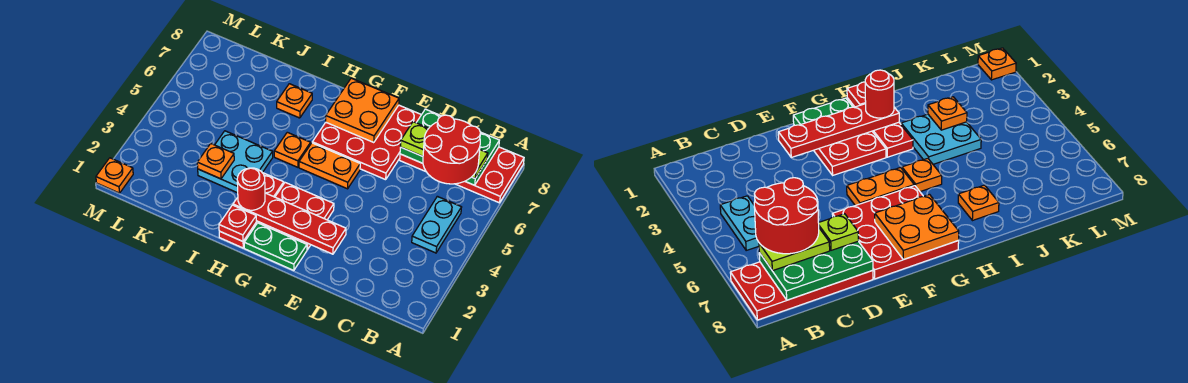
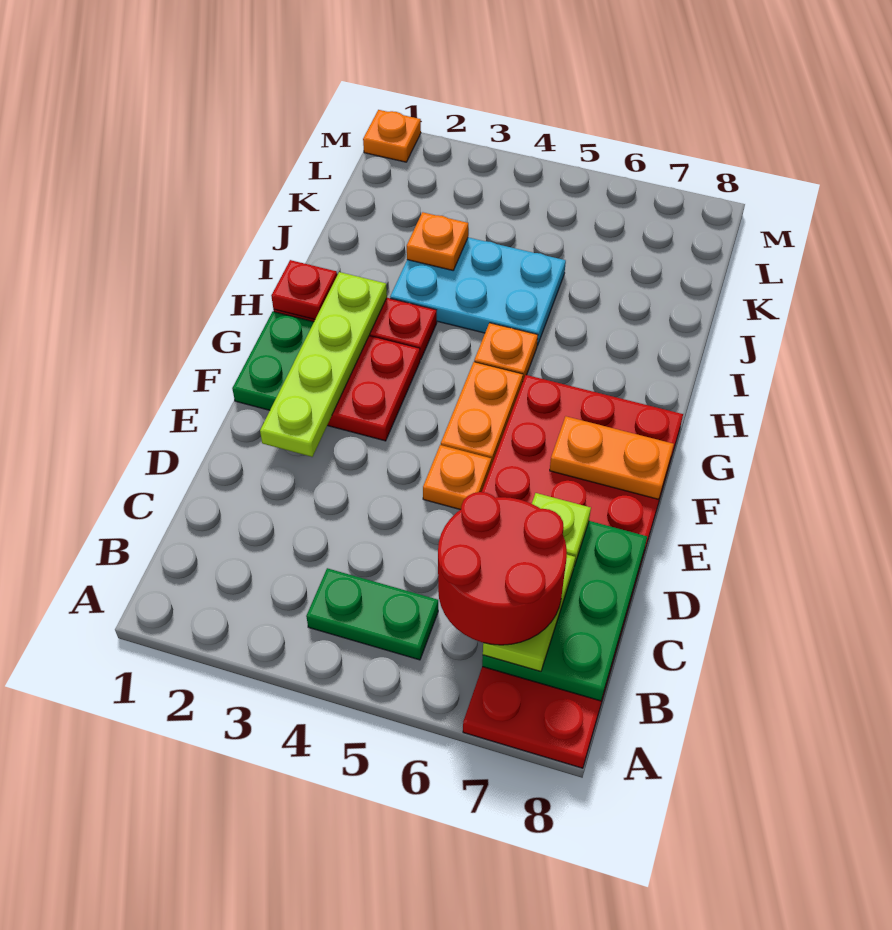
cyan plate B4:B5 level 1 -> green plate B4:B5 level 1
red plate E2:H2 level 2 -> lime plate E2:H2 level 2
orange plate F7:G8 level 2 -> orange plate F7:F8 level 2
red round brick H2 level 3 -> none
cyan plate I3:J4 level 1 -> cyan plate I3:J5 level 1
orange plate I7 level 1 -> orange plate E5 level 1

